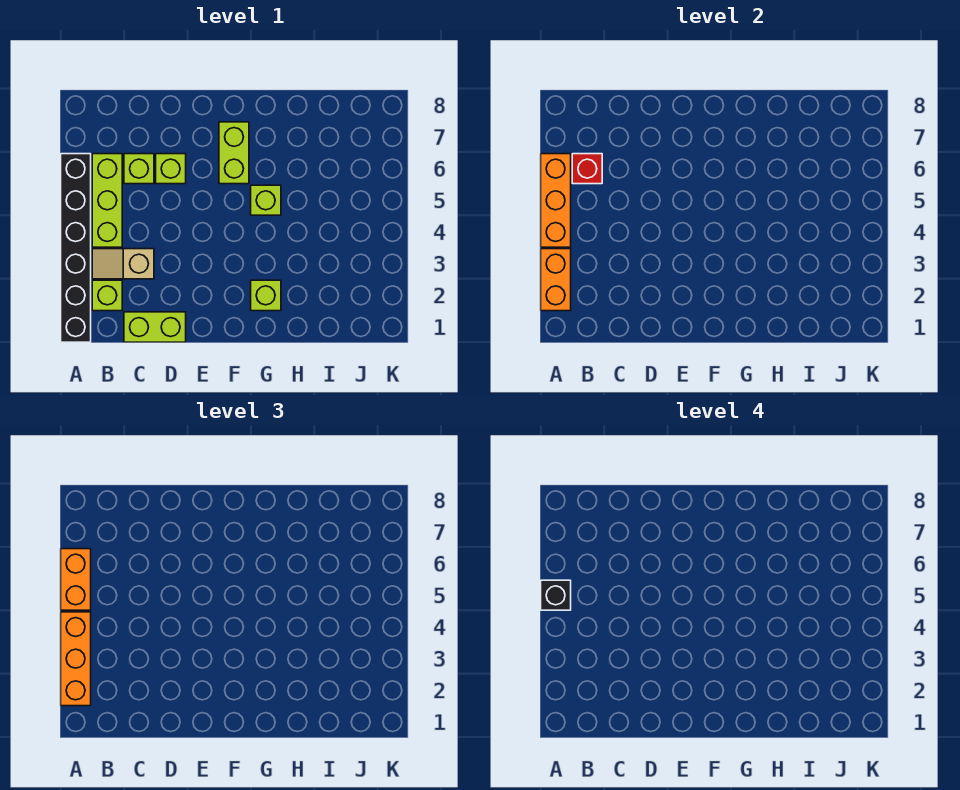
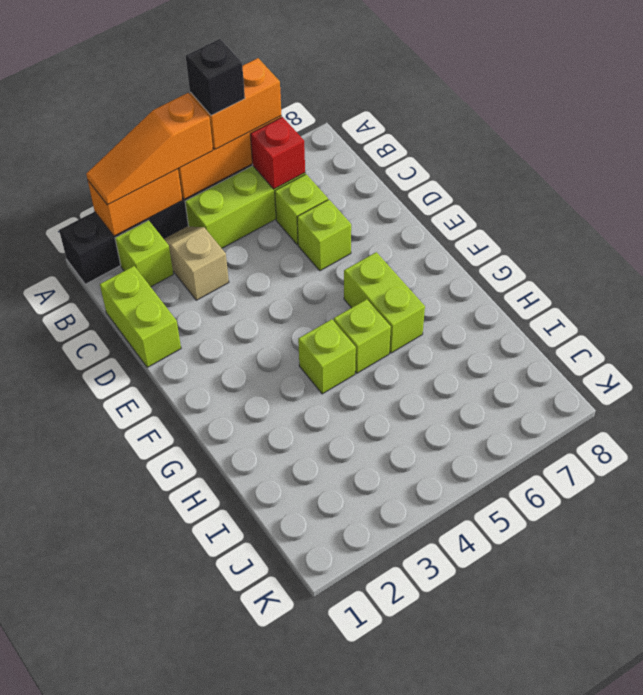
orange brick A2:A4 level 3 -> orange slope A2:A4 level 3 top 4
lime brick F6:F7 level 1 -> lime brick F6:G6 level 1
lime brick G2 level 1 -> lime brick G4 level 1

